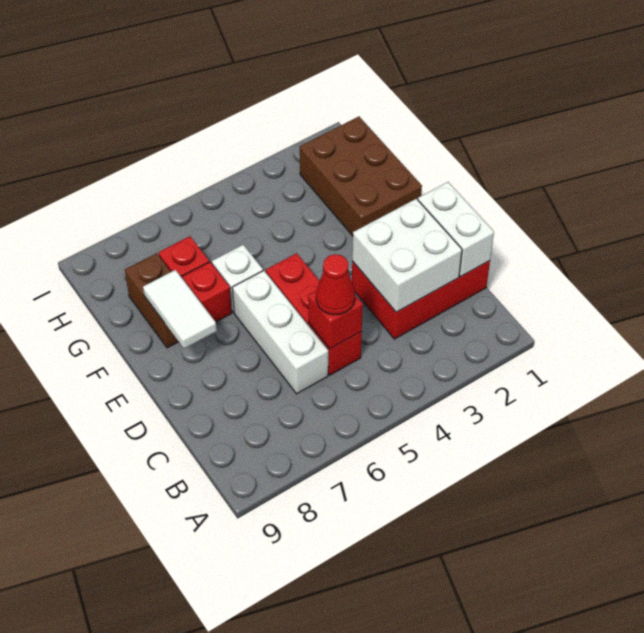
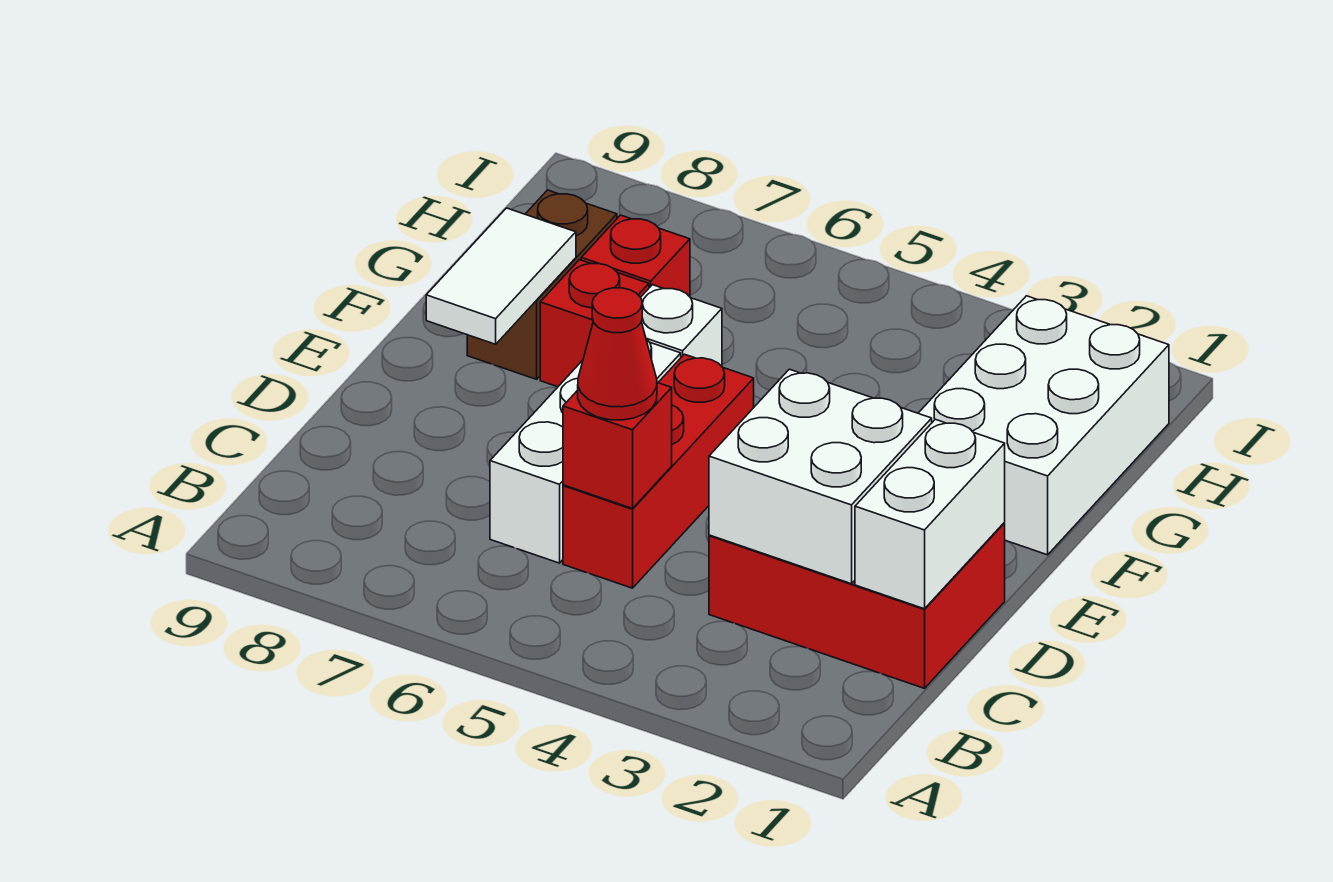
brown brick F1:H2 level 1 -> white brick F1:H2 level 1

